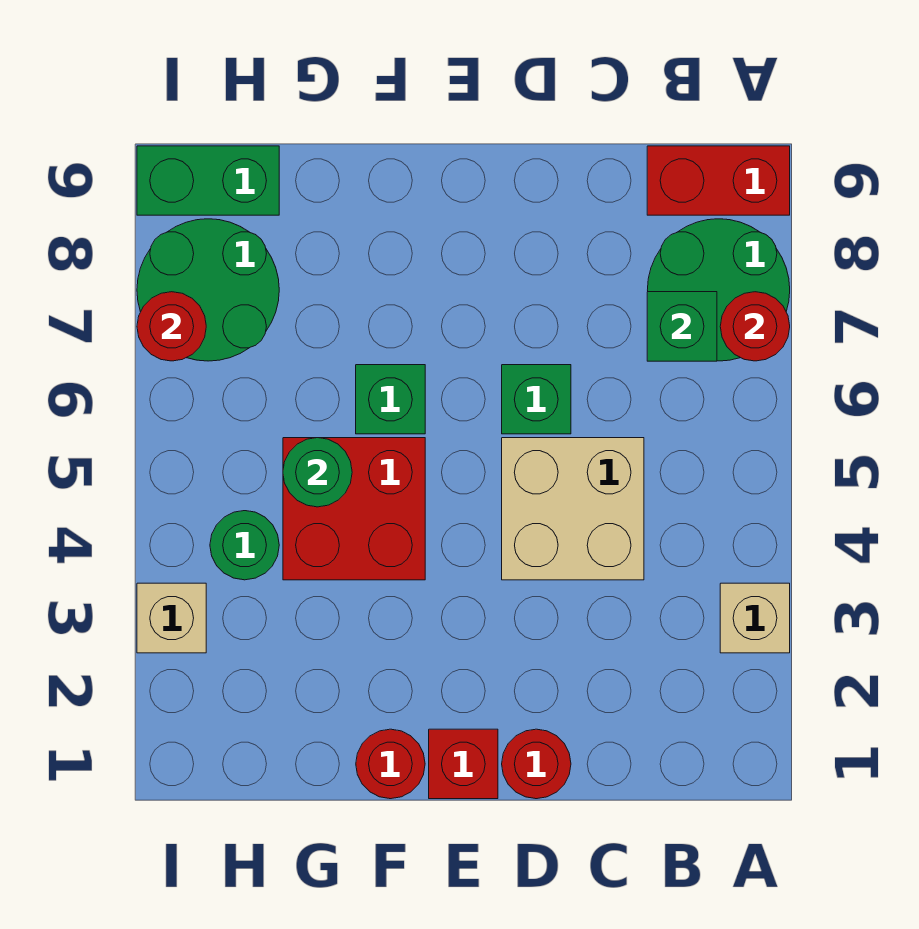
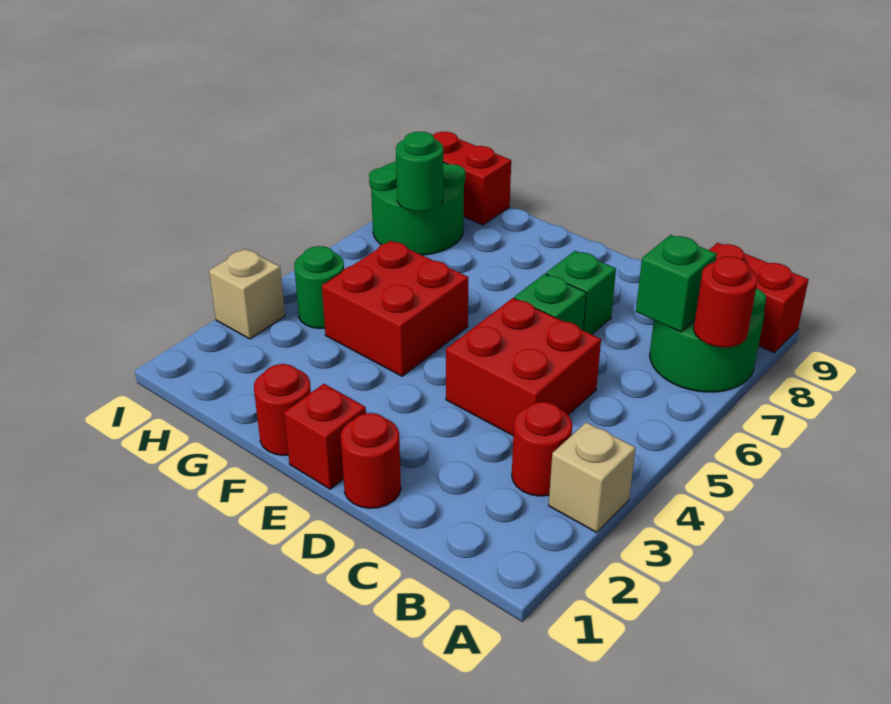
tan brick C4:D5 level 1 -> red brick C4:D5 level 1
green brick F6 level 1 -> green brick D7 level 1
green round brick G5 level 2 -> green round brick H7 level 2
green brick H9:I9 level 1 -> red brick H9:I9 level 1
red round brick I7 level 2 -> red round brick B3 level 1

